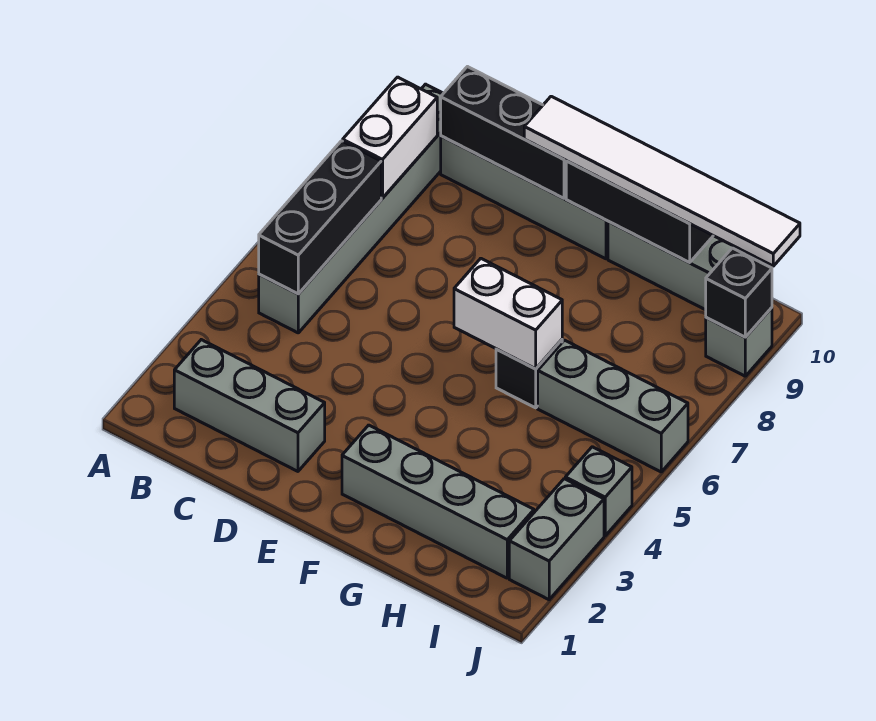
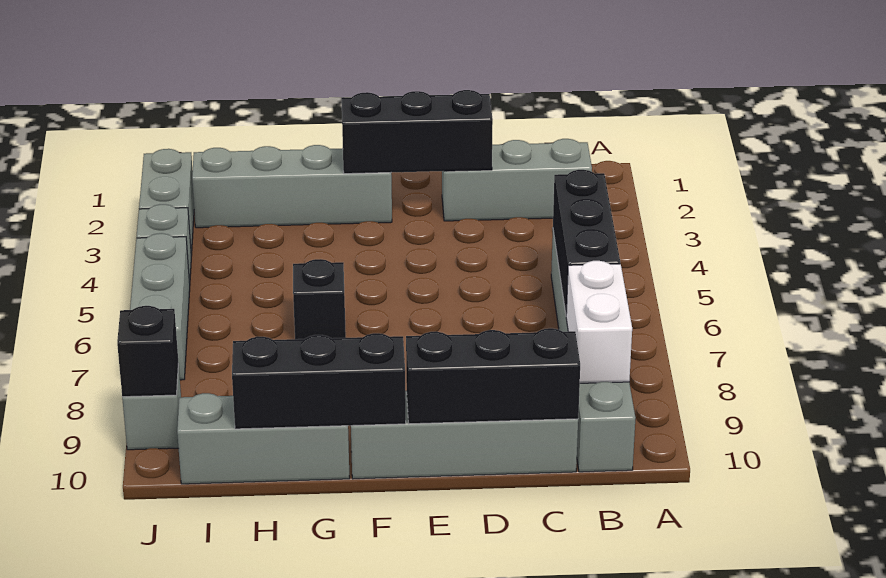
none -> black brick D2:F2 level 2
white tile E10:J10 level 3 -> none
white brick F6:G6 level 2 -> none
grey brick H6:J6 level 1 -> grey brick J5:J7 level 1

